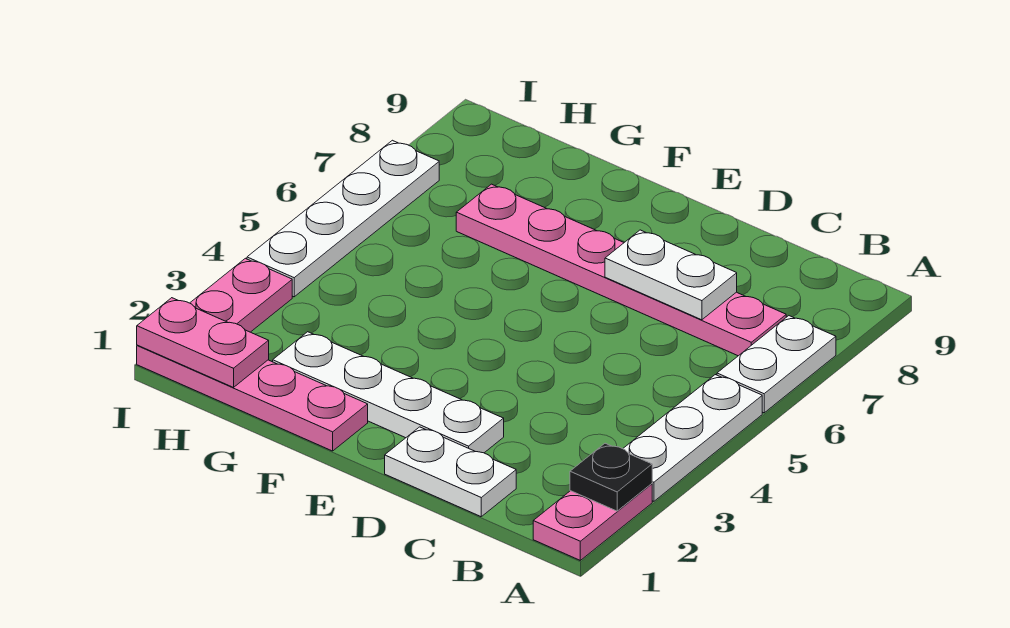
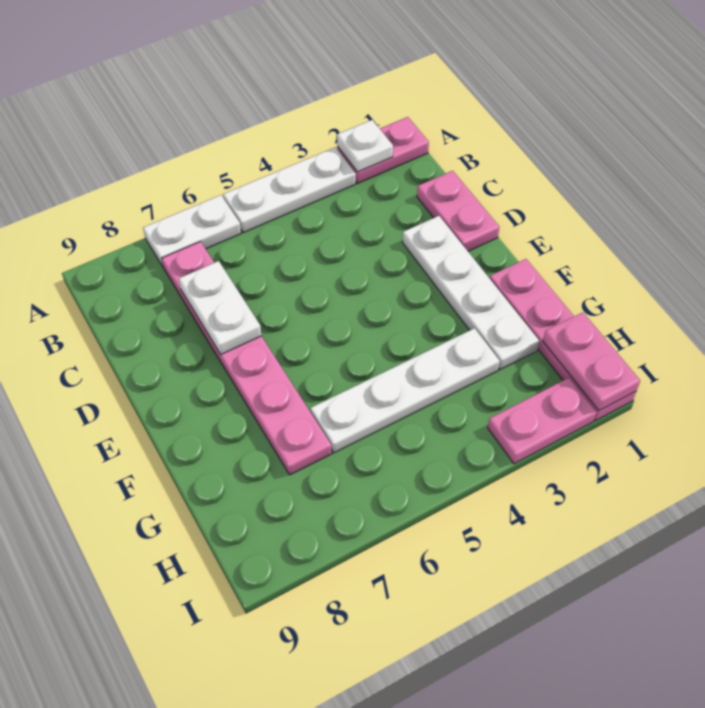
black plate A2 level 2 -> white plate A2 level 2
white plate C1:D1 level 1 -> pink plate C1:D1 level 1
white plate I4:I7 level 1 -> white plate G3:G6 level 1

